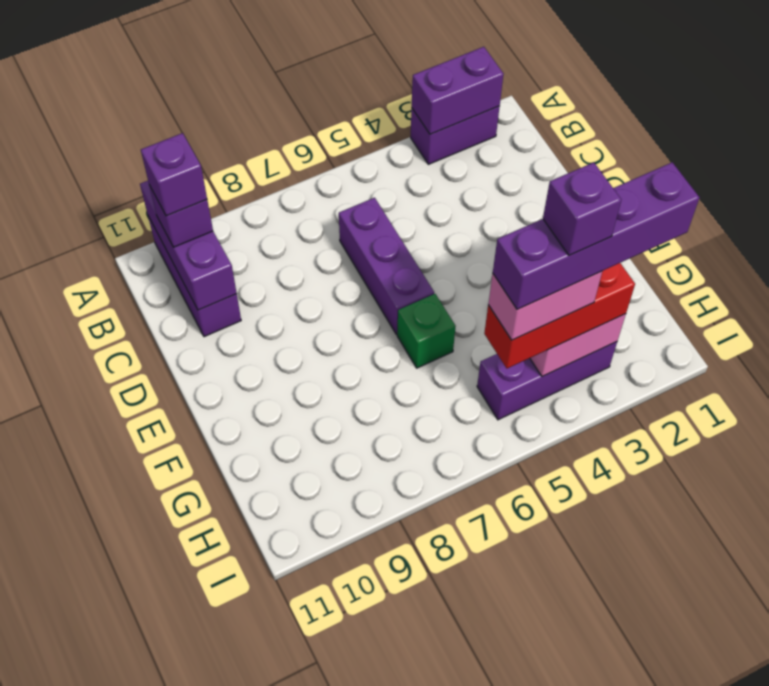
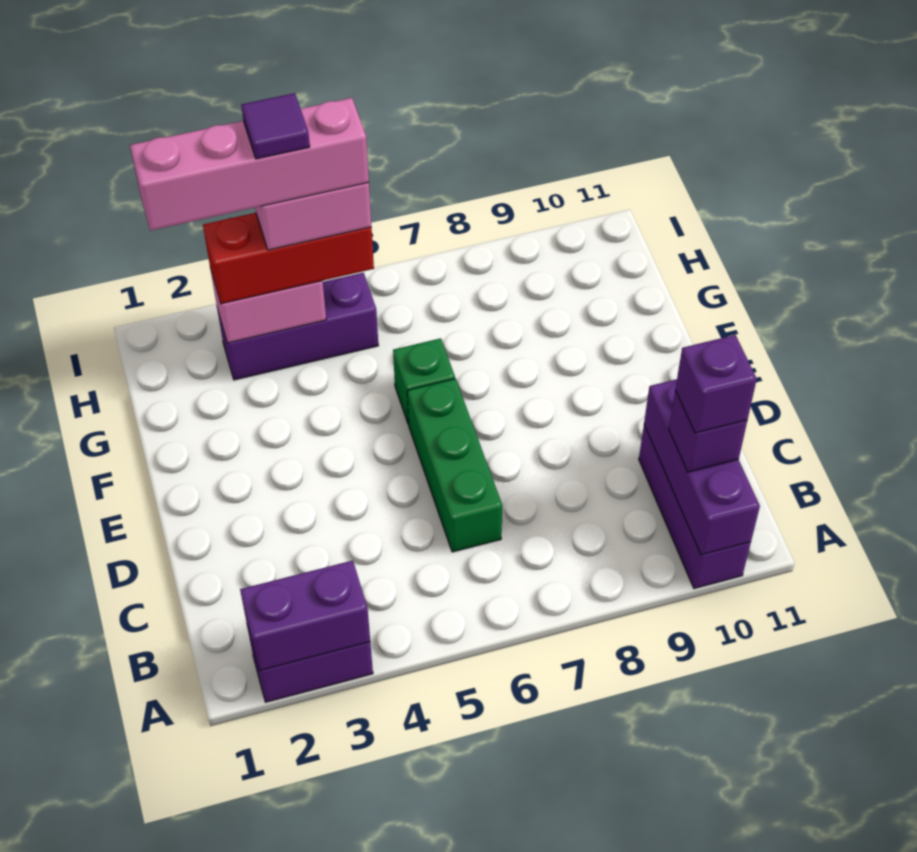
purple brick C6:E6 level 1 -> green brick C6:E6 level 1
purple brick H2:H5 level 5 -> pink brick H2:H5 level 5
purple brick H4 level 6 -> purple tile H4 level 6

